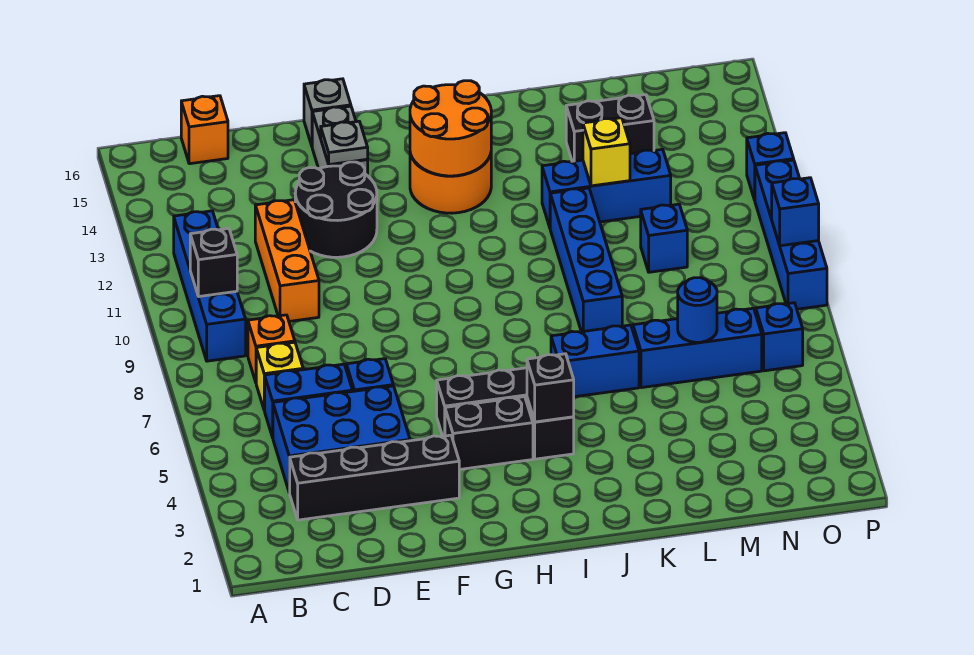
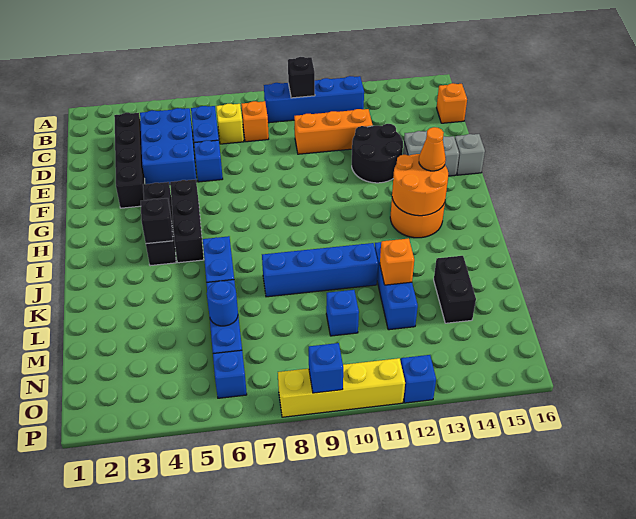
none -> orange cone H14 level 3
yellow brick L12 level 2 -> orange brick L12 level 2
blue brick P8:P11 level 1 -> yellow brick P8:P11 level 1

